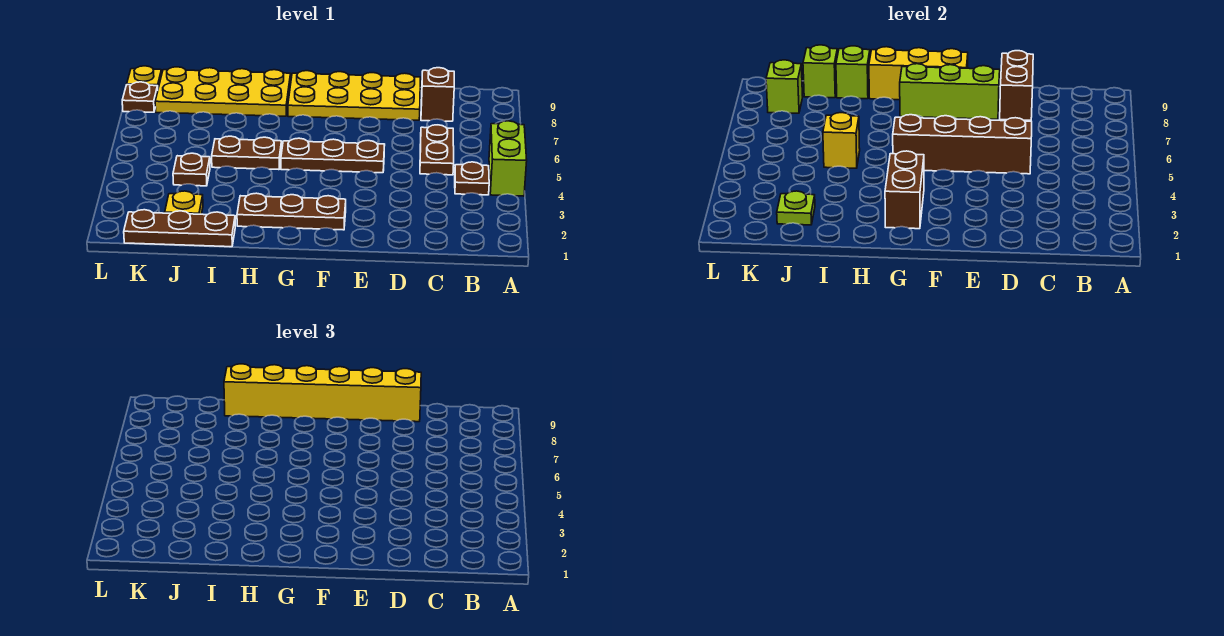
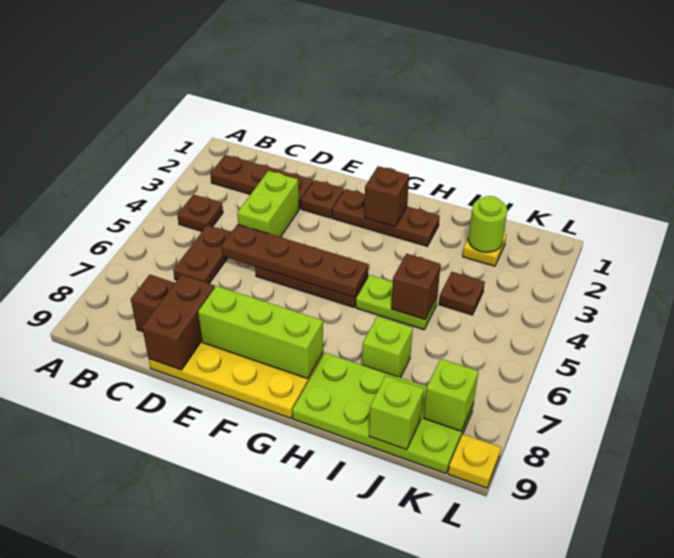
lime brick A4:A5 level 1 -> lime brick D3:D4 level 1
brown brick D5:G5 level 2 -> brown plate D5:G5 level 2
yellow brick D9:I9 level 3 -> none
yellow brick F9:H9 level 2 -> none
brown brick G2:G3 level 2 -> brown brick G2 level 2
brown plate H5:I5 level 1 -> lime plate H5:I5 level 1
yellow plate H8:K9 level 1 -> lime plate H8:K9 level 1
brown plate I1:K1 level 1 -> brown plate B2:D2 level 1
yellow brick I5 level 2 -> brown brick I5 level 2
lime brick I9 level 2 -> lime brick I7 level 1
lime plate J2 level 2 -> lime round brick J2 level 2
brown plate L8 level 1 -> brown plate E2 level 1

